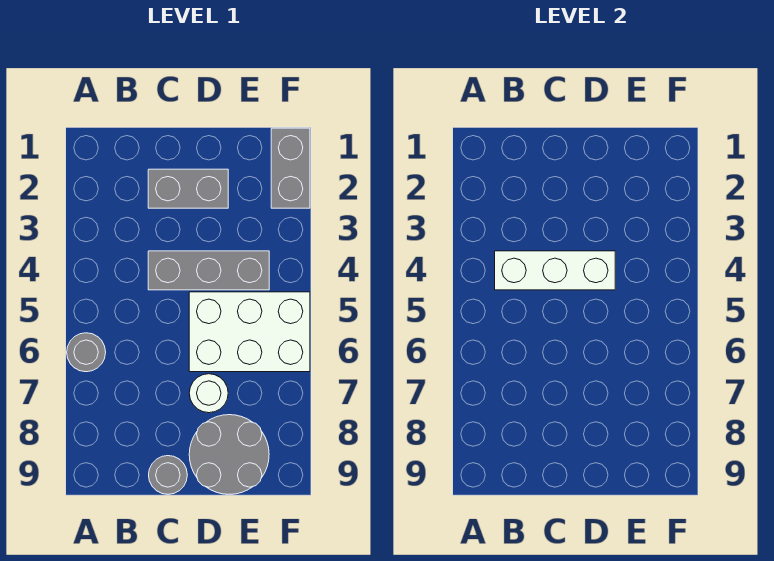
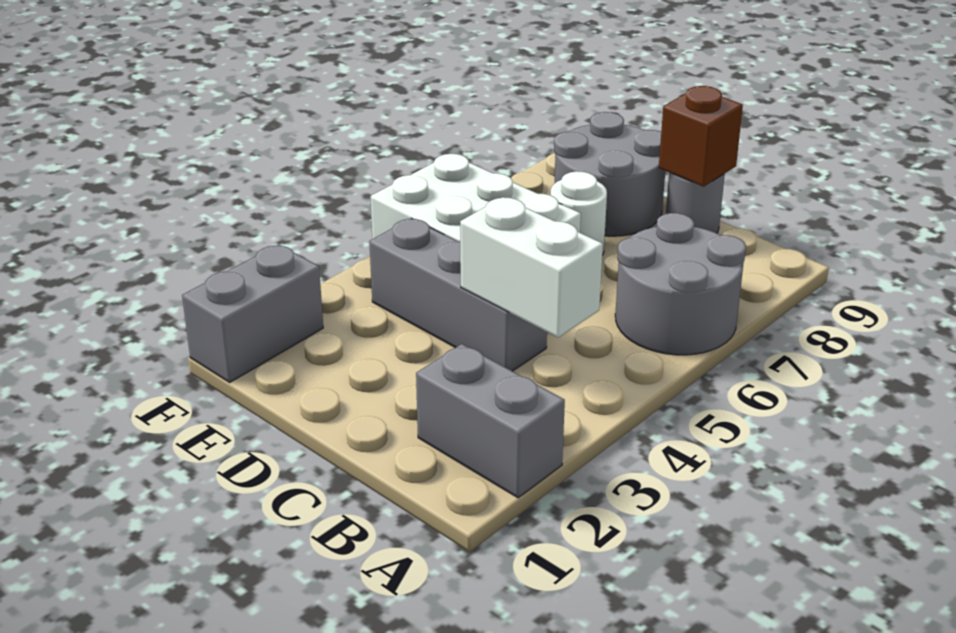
grey round brick A6 level 1 -> grey round brick A6:B7 level 1
white brick B4:D4 level 2 -> white brick B4:C4 level 2
grey brick C2:D2 level 1 -> grey brick A2:B2 level 1
none -> brown brick C9 level 2

